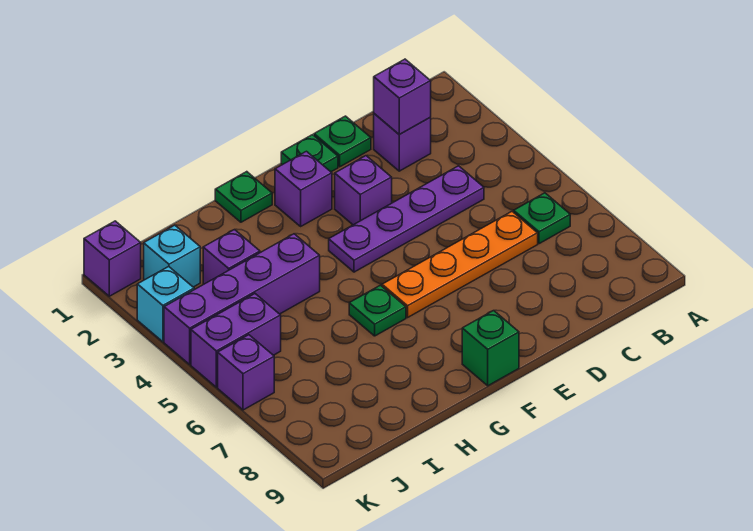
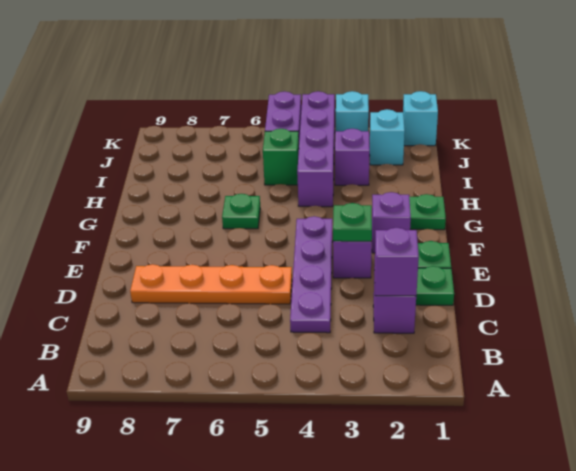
green plate B6 level 1 -> green plate E3 level 2
orange plate C6:F6 level 1 -> orange plate D5:D8 level 1
green brick F9 level 1 -> green brick I5 level 1
purple brick K1 level 1 -> cyan brick K1 level 1
purple brick K6 level 1 -> none

